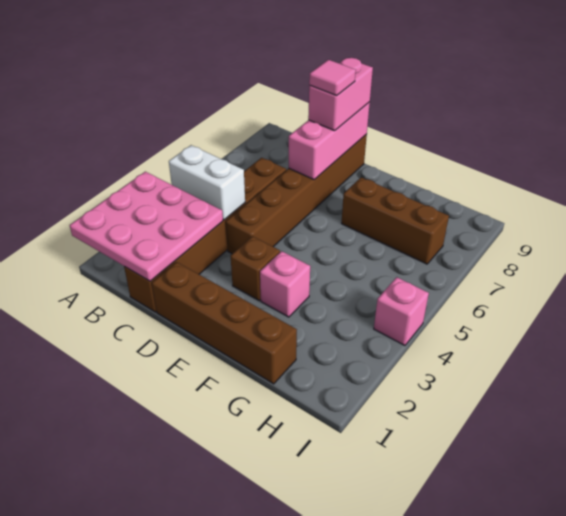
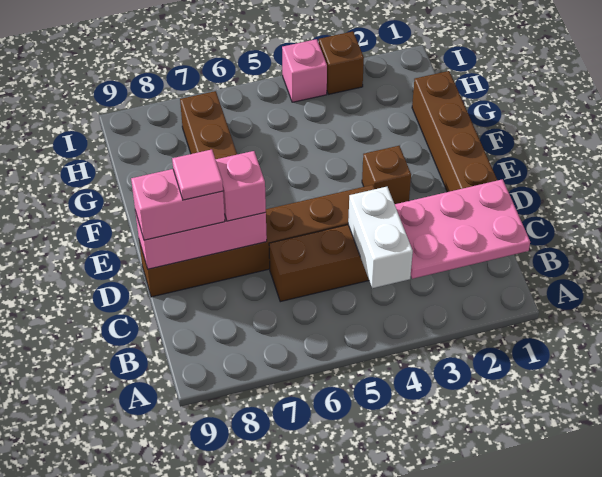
pink plate A1:C3 level 2 -> pink plate B1:C3 level 2
pink brick F3 level 1 -> pink brick D7 level 3
none -> brown brick I3 level 1

